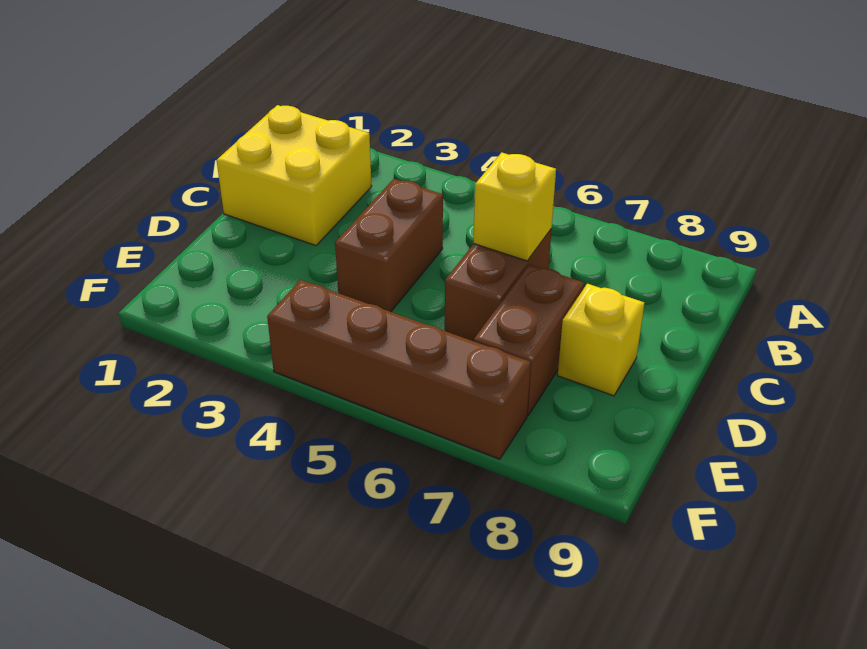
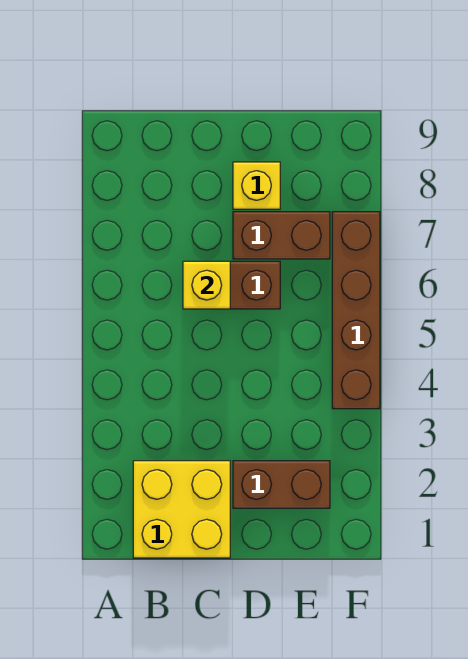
brown brick C4:D4 level 1 -> brown brick D2:E2 level 1

